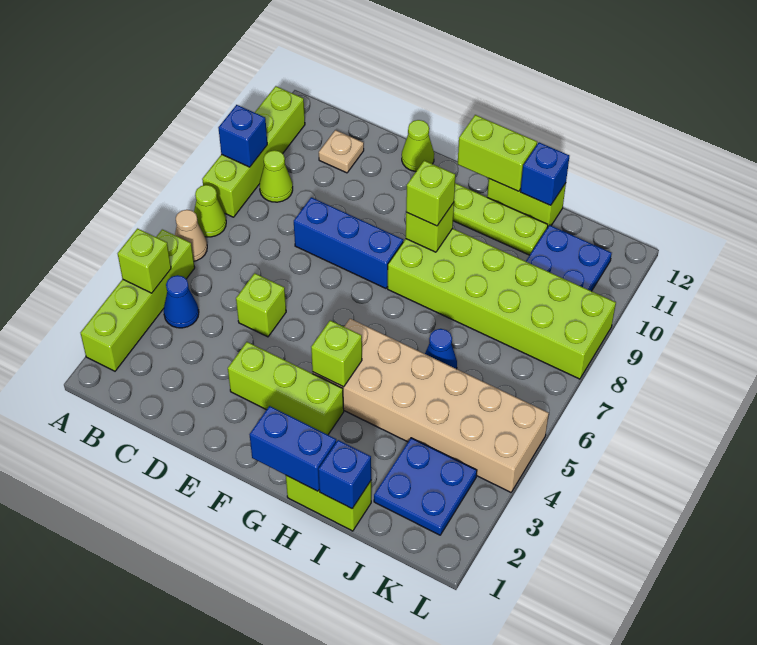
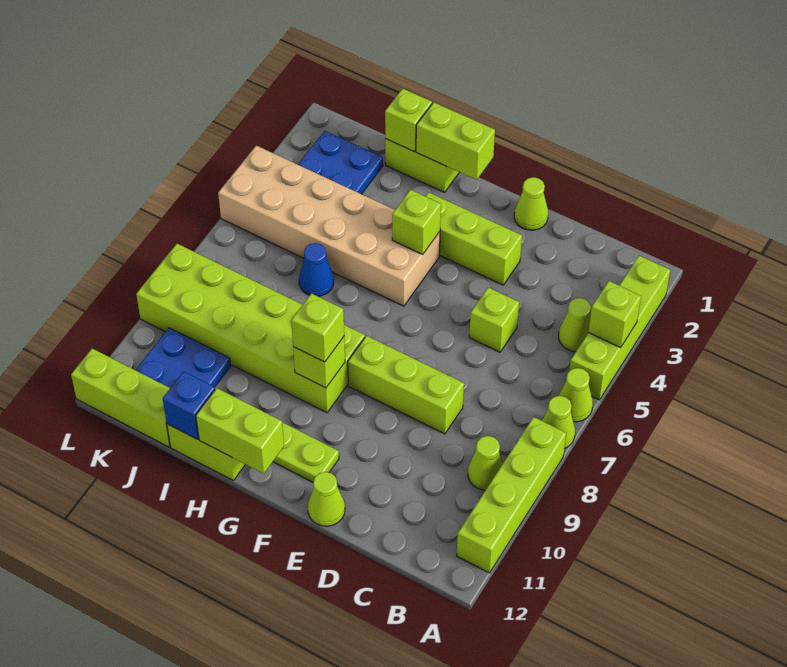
tan cone A6 level 1 -> lime cone A6 level 1
blue brick A9 level 2 -> none
blue cone B4 level 1 -> lime cone B4 level 1
tan plate C11 level 1 -> none
blue brick D8:F8 level 1 -> lime brick D8:F8 level 1
none -> lime cone E1 level 1
blue brick G1:H1 level 2 -> lime brick G1:H1 level 2
blue brick I1 level 2 -> lime brick I1 level 2
none -> lime brick J12:L12 level 1

